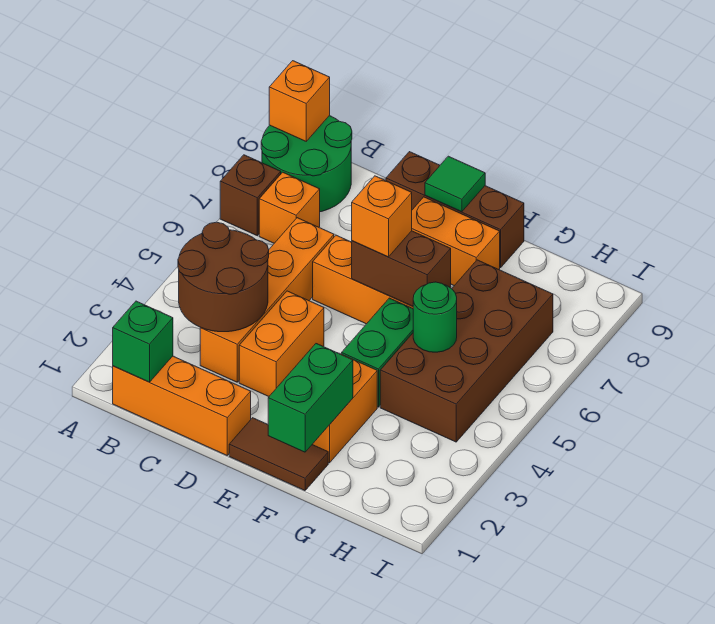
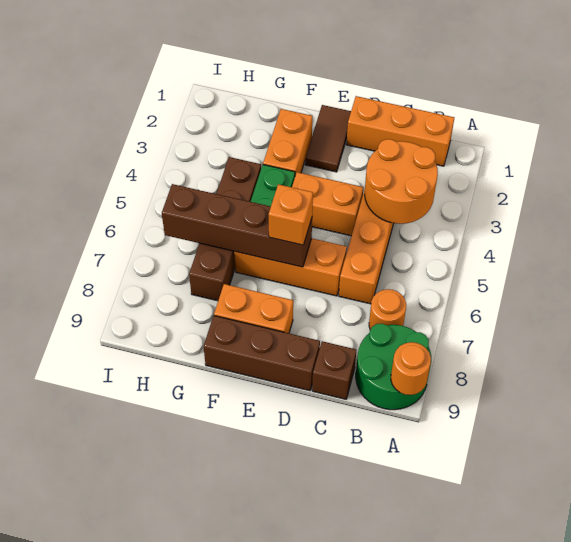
brown brick A7 level 1 -> brown brick C9 level 1
orange brick A9 level 2 -> orange round brick A9 level 2
green brick B1 level 2 -> none
brown round brick B3:C4 level 2 -> orange round brick B3:C4 level 2
orange brick B7 level 1 -> orange round brick B7 level 1
orange brick D3:D4 level 1 -> orange brick D4:E4 level 1
brown tile E1:F1 level 1 -> brown tile E1:E2 level 1
brown brick E6:F6 level 2 -> brown brick E6:H6 level 2
green tile E9 level 2 -> none
green brick F1:F2 level 2 -> none
brown brick G4:H7 level 1 -> brown brick G4:G7 level 1
green round brick G5 level 2 -> none

